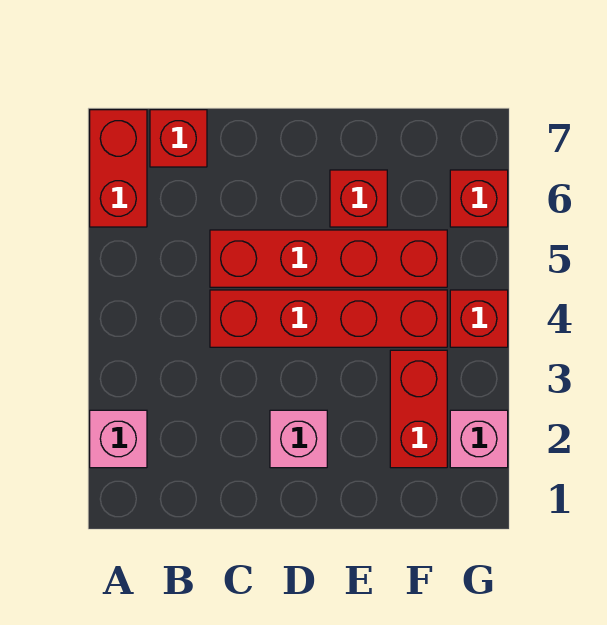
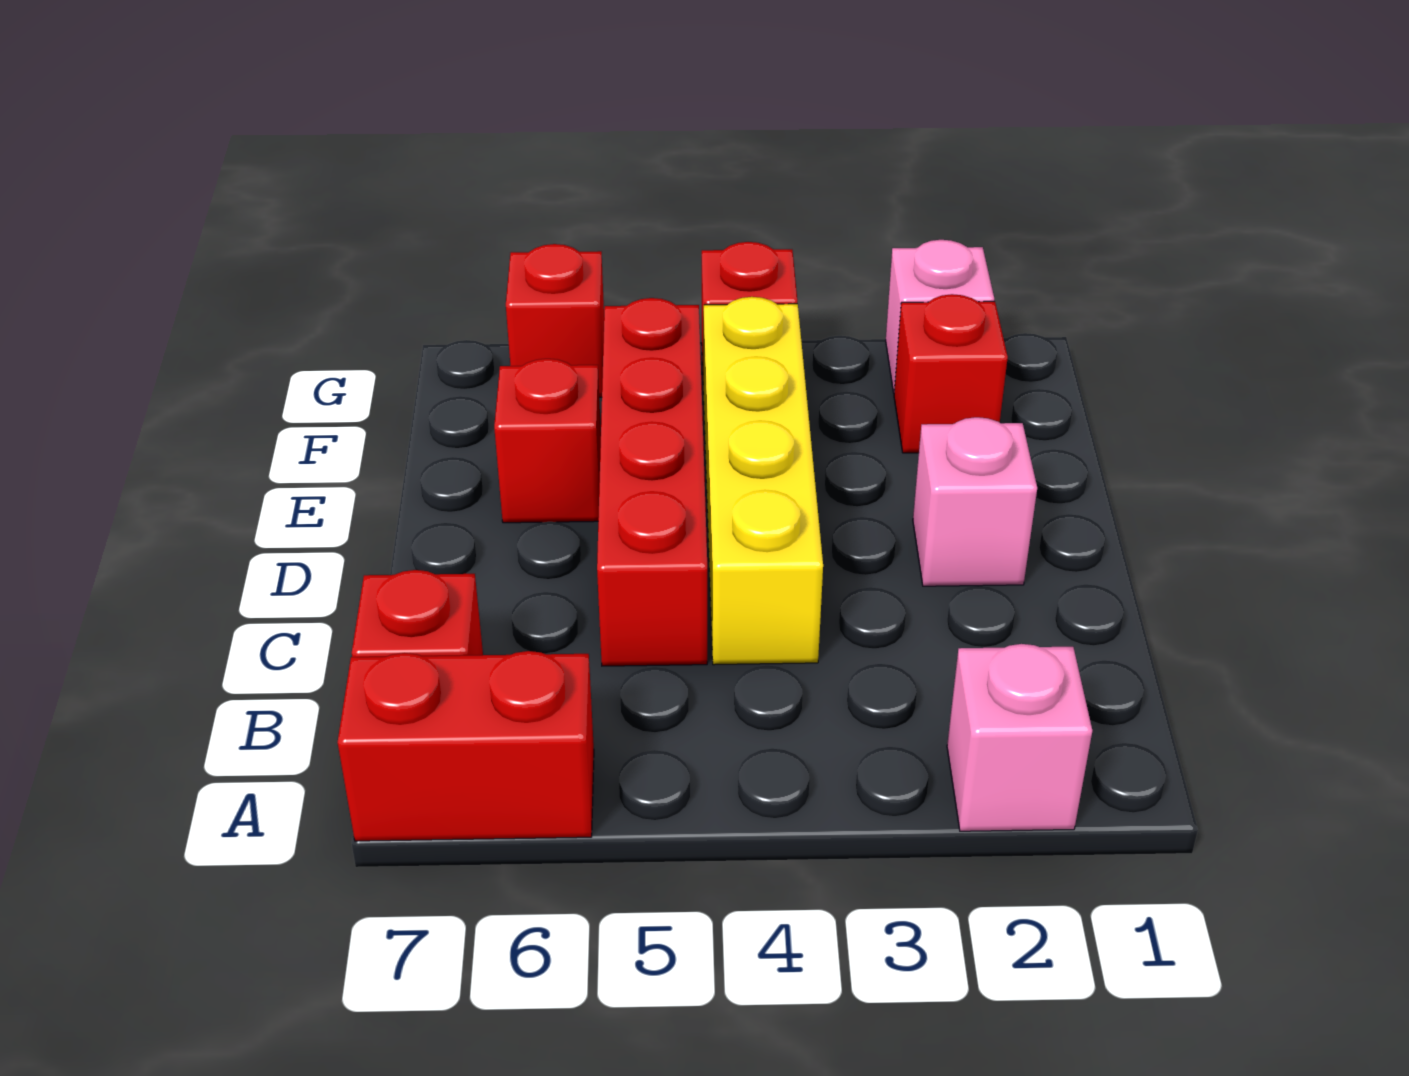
red brick C4:F4 level 1 -> yellow brick C4:F4 level 1
red brick F2:F3 level 1 -> red brick F2 level 1

